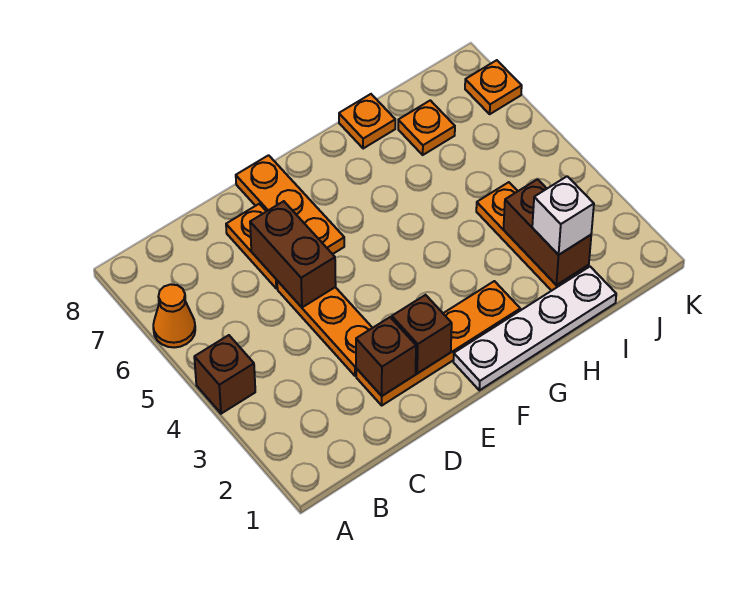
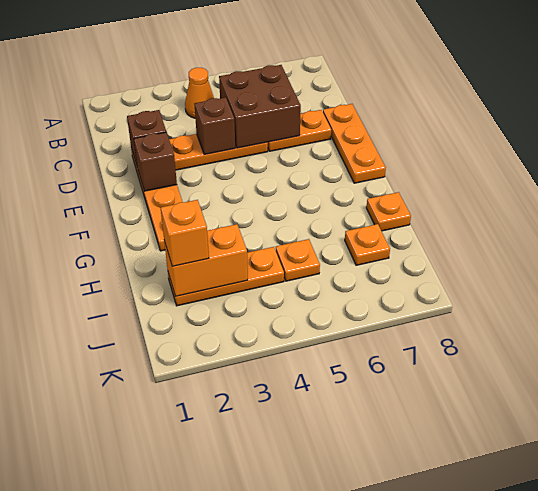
brown brick A4 level 1 -> brown brick D4 level 2
orange cone A6 level 1 -> orange cone B4 level 1
brown brick D5:D6 level 2 -> brown brick C5:D6 level 2
orange plate E6:E8 level 1 -> orange plate D8:F8 level 1
white plate F1:I1 level 1 -> none
brown brick I2:I3 level 2 -> orange brick I2:I3 level 2
white brick I2 level 3 -> orange brick I2 level 3
orange plate K7 level 1 -> orange plate I5 level 1

